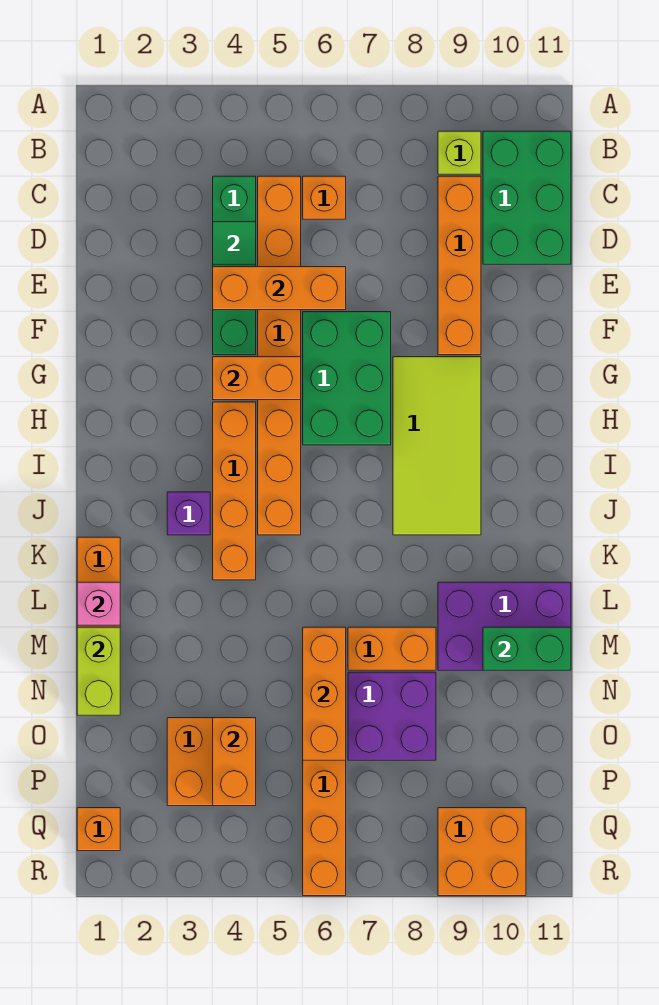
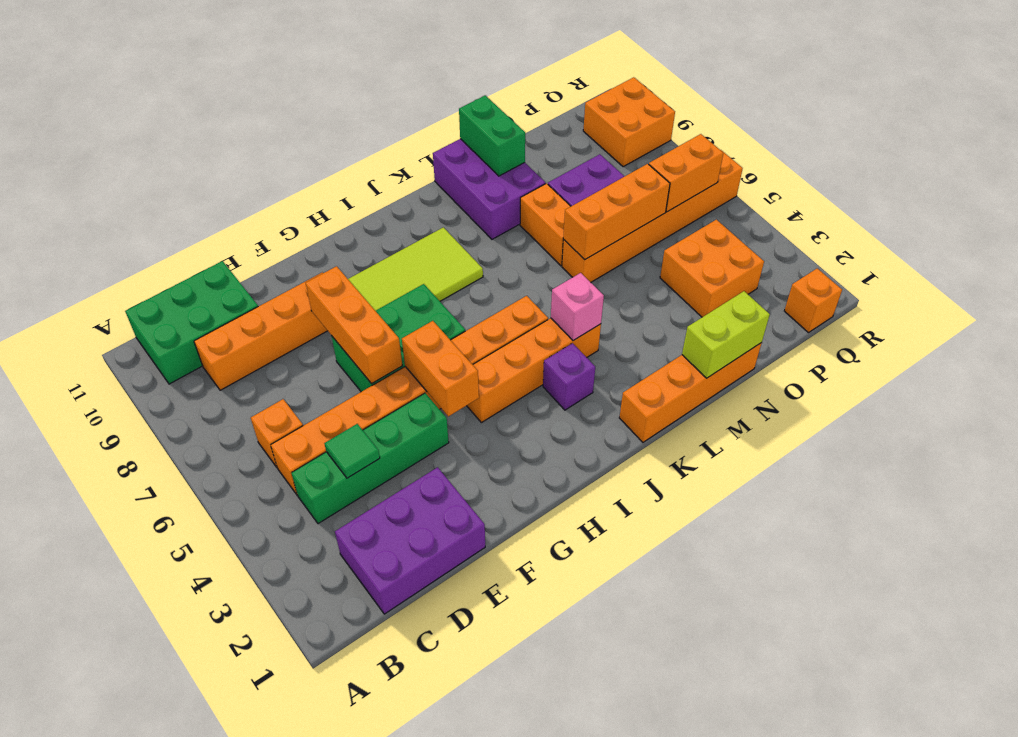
lime brick B9 level 1 -> none
none -> purple brick C1:E2 level 1
orange brick E4:E6 level 2 -> orange brick F6:F8 level 2
pink brick L1 level 2 -> pink brick K4 level 2
orange brick O4:P4 level 2 -> orange brick P6:Q6 level 2

